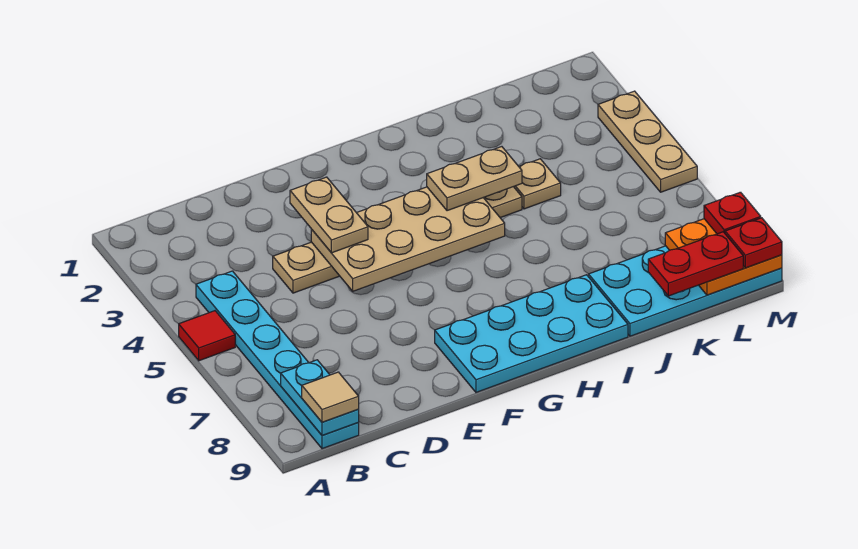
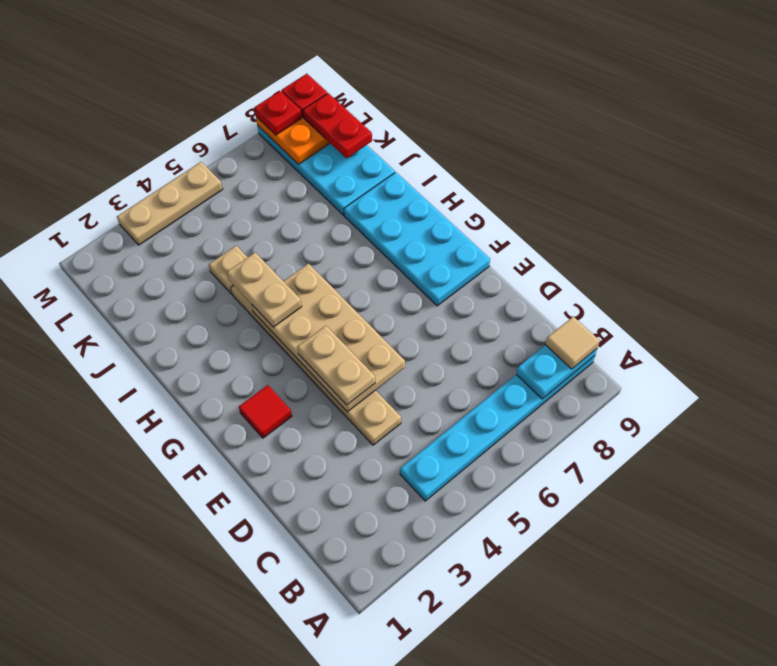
red tile A5 level 1 -> red tile F2 level 1
tan plate E3:E4 level 3 -> tan plate E4:F4 level 3

